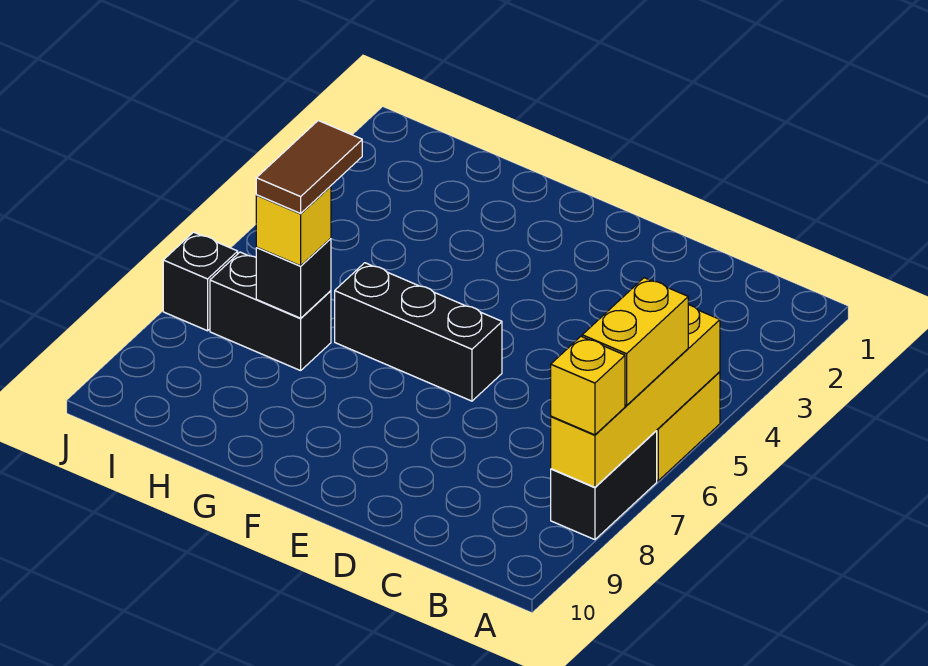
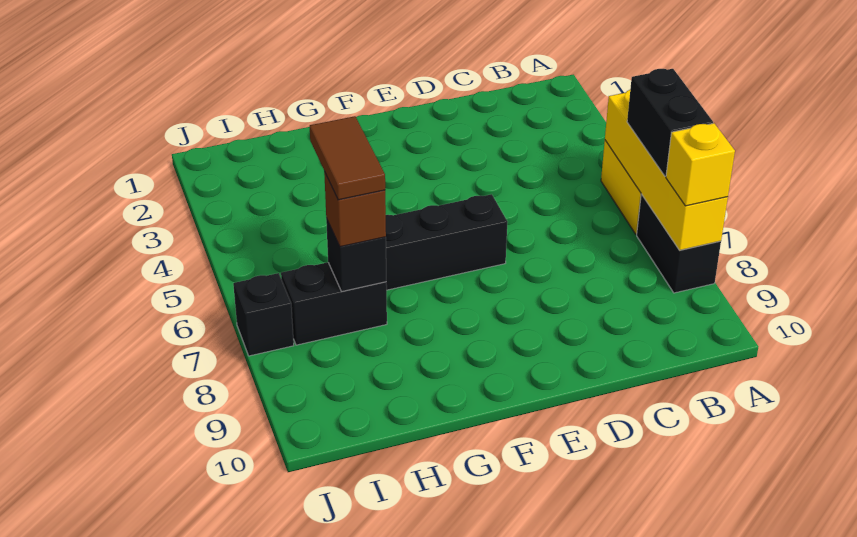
yellow brick A6:A7 level 3 -> black brick A6:A7 level 3
yellow brick H7 level 3 -> brown brick H7 level 3

